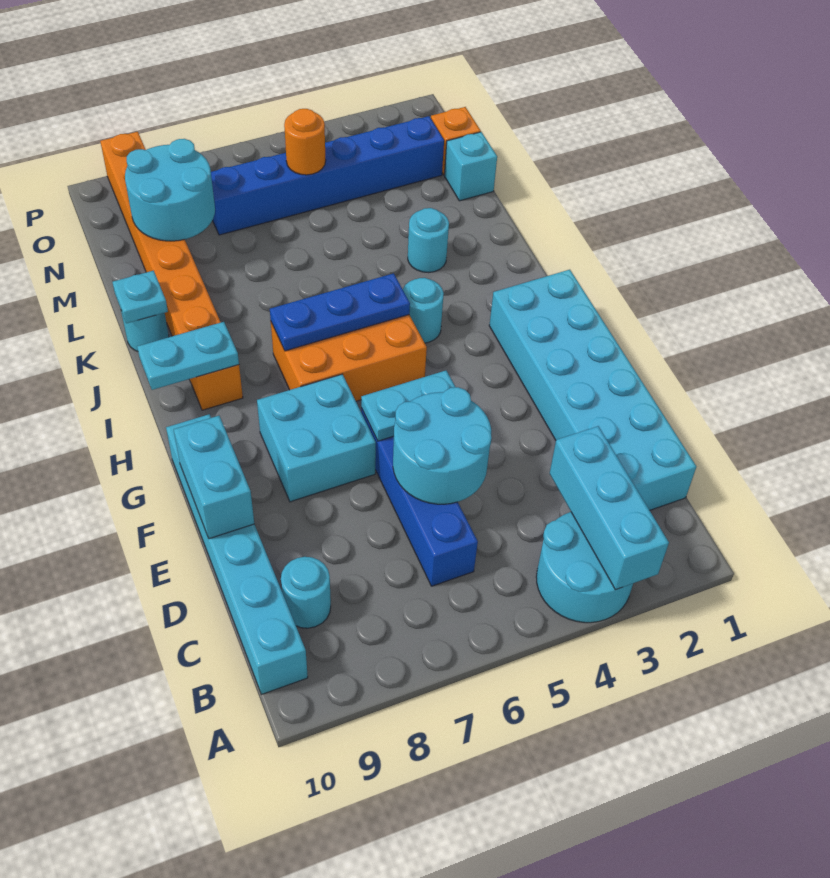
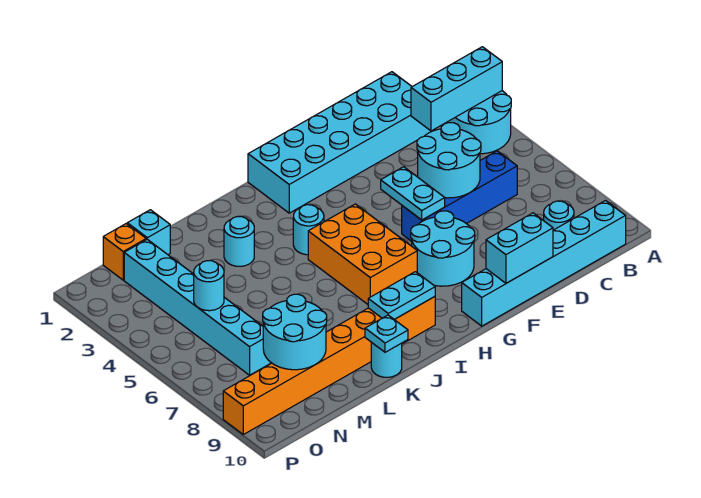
cyan brick F7:G8 level 1 -> cyan round brick F7:G8 level 1
blue plate I5:I7 level 2 -> none
cyan plate I9:I10 level 2 -> cyan plate I9:J9 level 2
blue brick N2:N7 level 1 -> cyan brick N2:N7 level 1
orange round brick N5 level 2 -> cyan round brick N5 level 2

